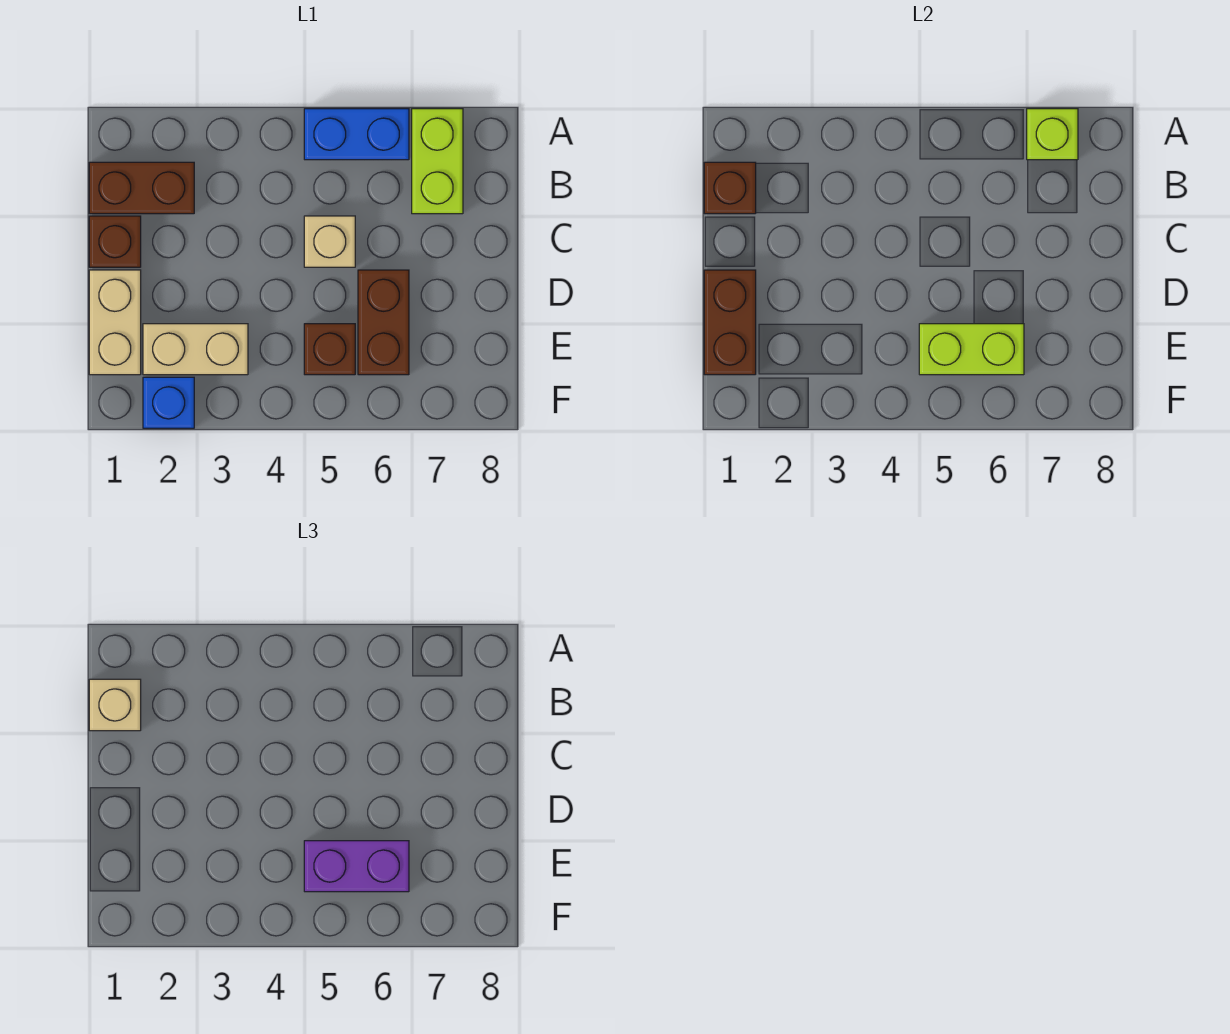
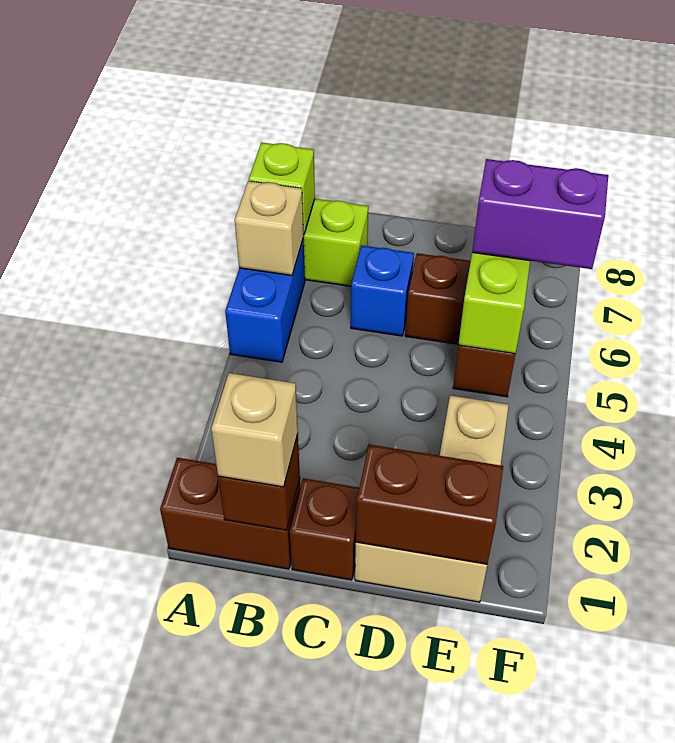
brown brick B1:B2 level 1 -> brown brick A1:B1 level 1
tan brick C5 level 1 -> tan brick A6 level 2
purple brick E5:E6 level 3 -> purple brick E6:F6 level 3
blue brick F2 level 1 -> blue brick C6 level 1

